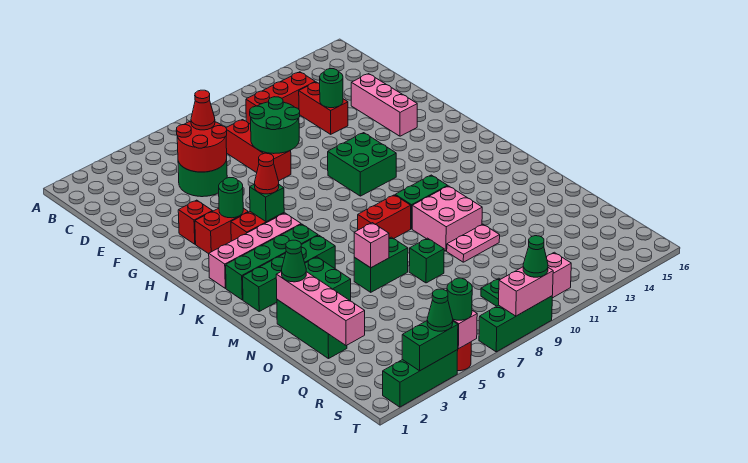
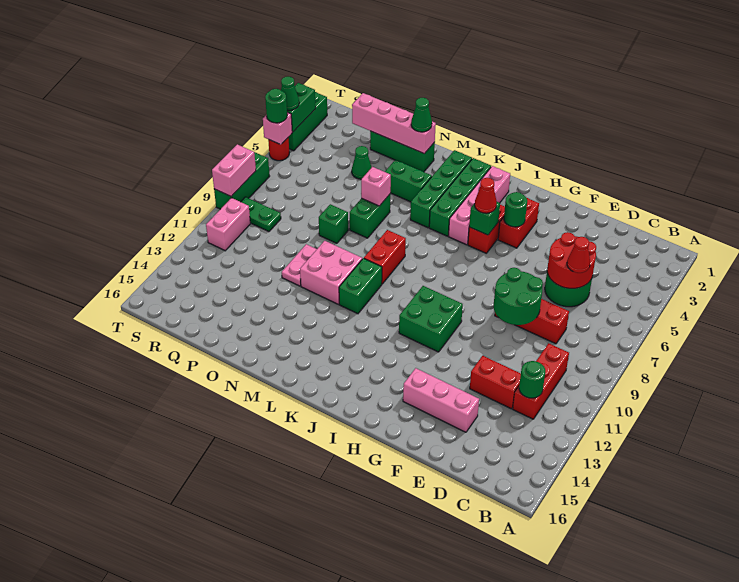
green round brick E12 level 2 -> green round brick C12 level 2
red brick G3 level 1 -> none
green cone T9 level 3 -> green cone P4 level 1

